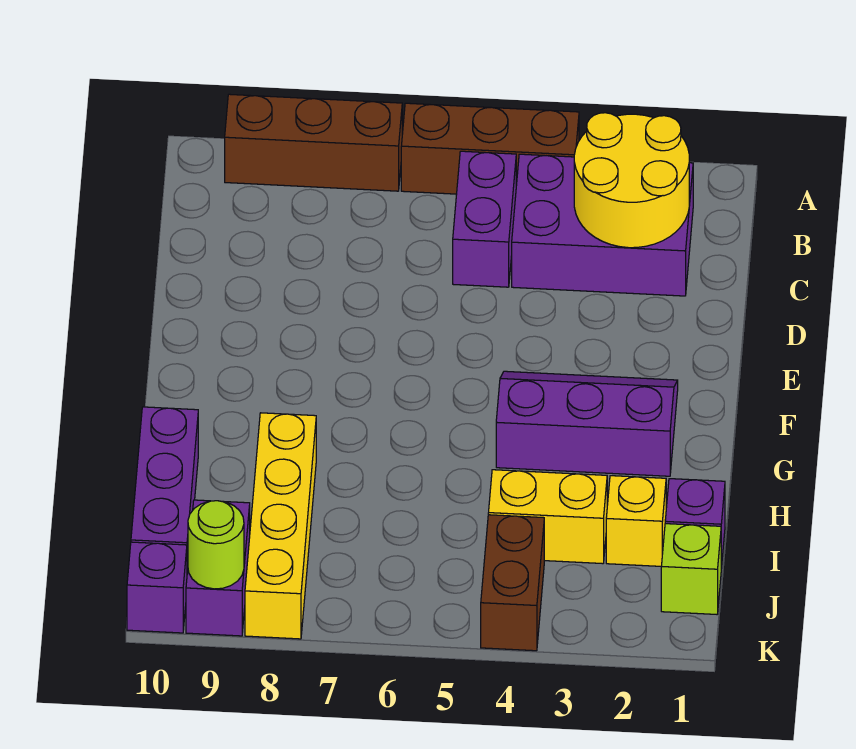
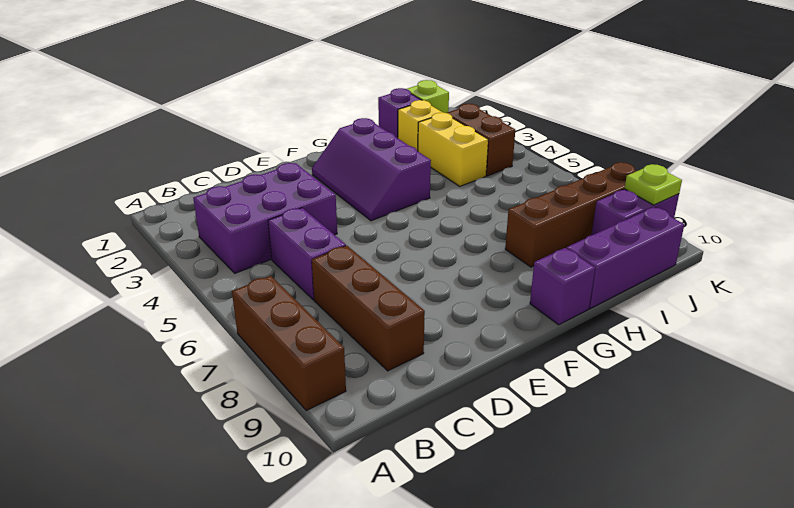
brown brick A4:A6 level 1 -> brown brick C7:C9 level 1
purple brick B2:C4 level 1 -> purple brick B3:D4 level 1
yellow round brick B2:C3 level 2 -> none
purple brick B5:C5 level 1 -> purple brick C5:C6 level 1
yellow brick H8:K8 level 1 -> brown brick H8:K8 level 1
brown brick J4:K4 level 1 -> brown brick J3:J4 level 1
lime round brick K9 level 2 -> lime plate K9 level 2
purple brick K10 level 1 -> purple brick G10 level 1

